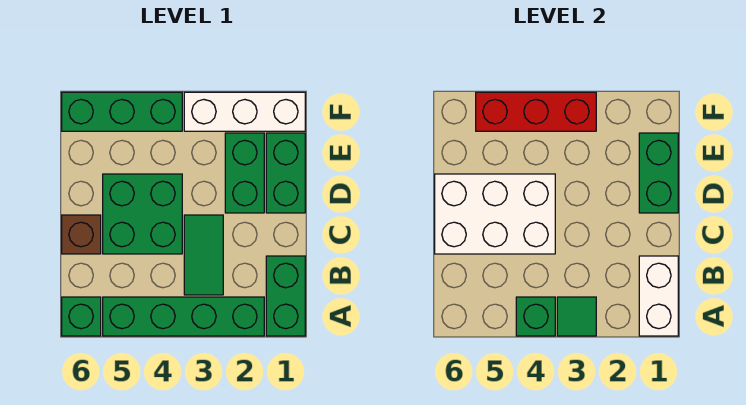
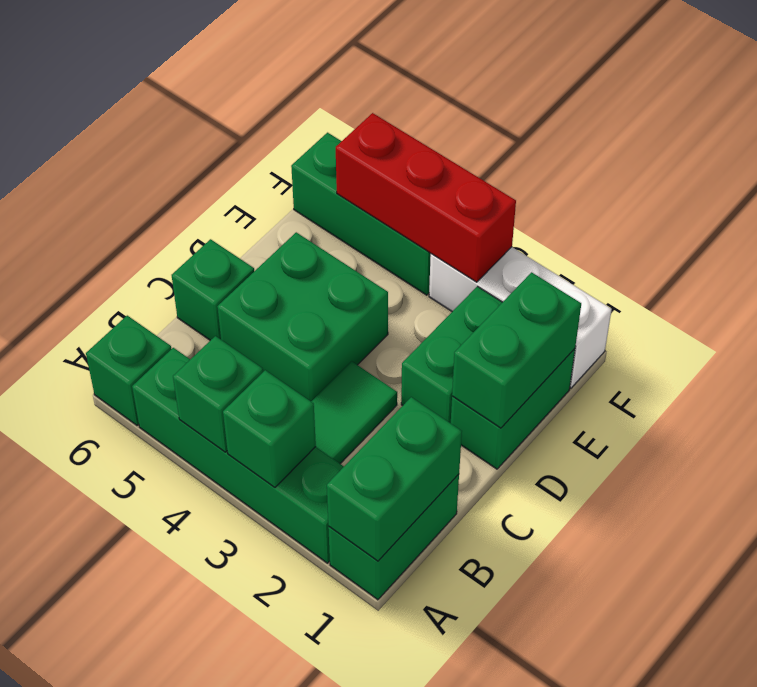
white brick A1:B1 level 2 -> green brick A1:B1 level 2
green tile A3 level 2 -> green brick A3 level 2
white brick C4:D6 level 2 -> none
brown brick C6 level 1 -> green brick C6 level 1

